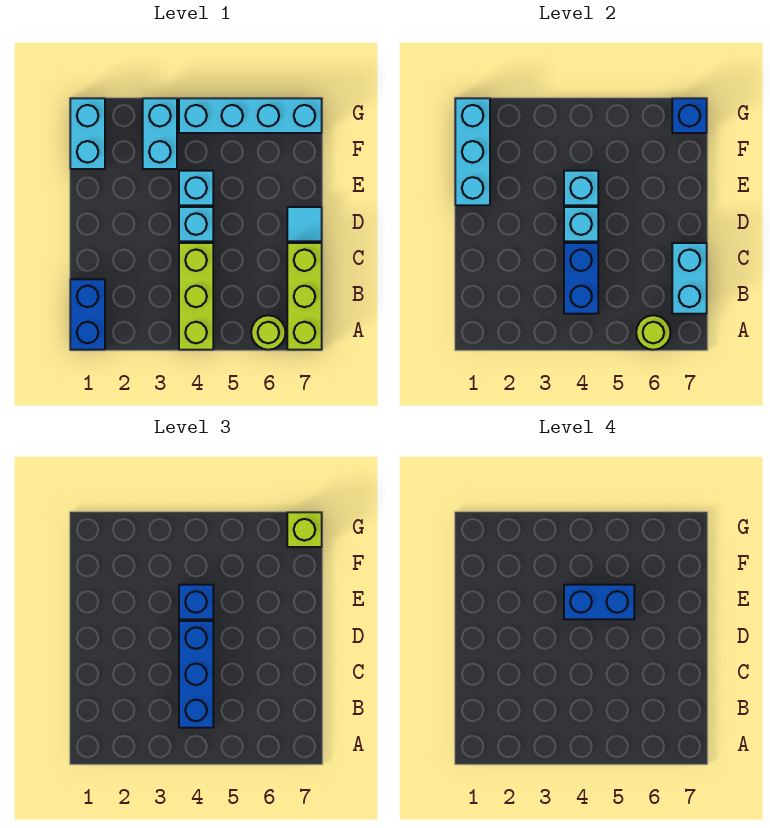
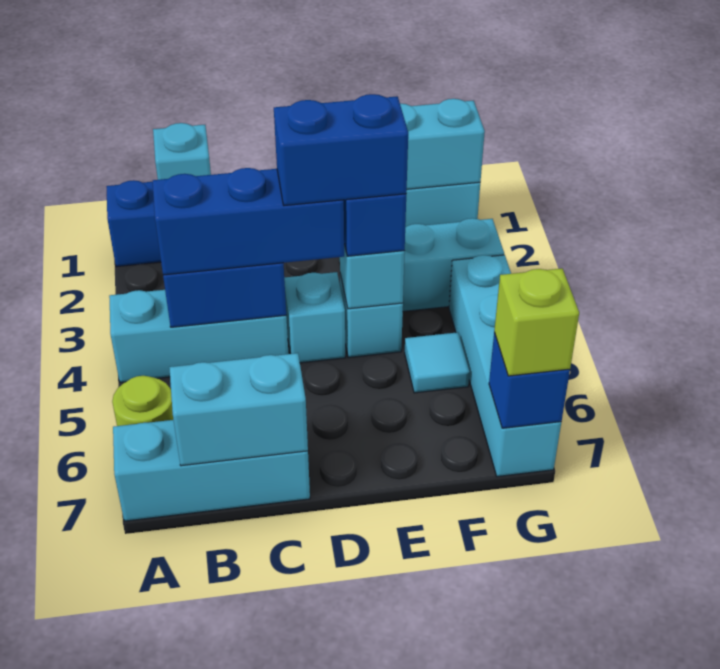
lime brick A4:C4 level 1 -> cyan brick A4:C4 level 1
lime round brick A6 level 2 -> none
lime brick A7:C7 level 1 -> cyan brick A7:C7 level 1
cyan brick D4 level 2 -> cyan brick B1 level 2
cyan tile D7 level 1 -> cyan tile F5 level 1
blue brick E4:E5 level 4 -> blue brick D4:E4 level 4

